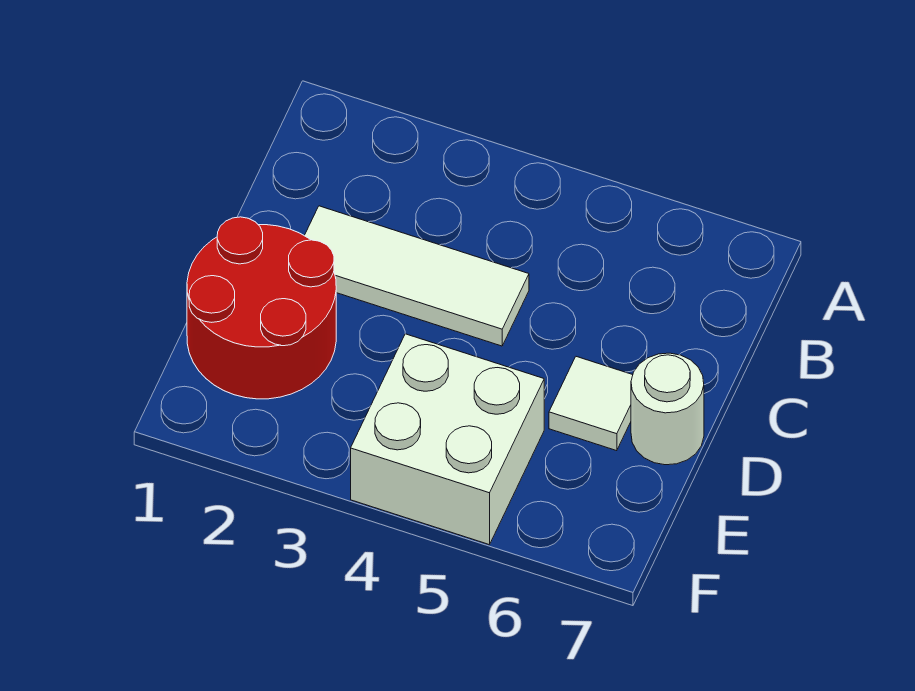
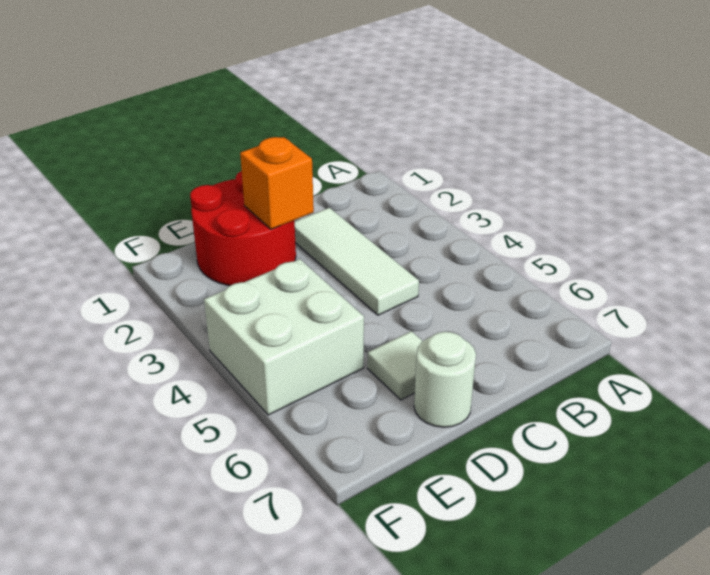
none -> orange brick D2 level 2

